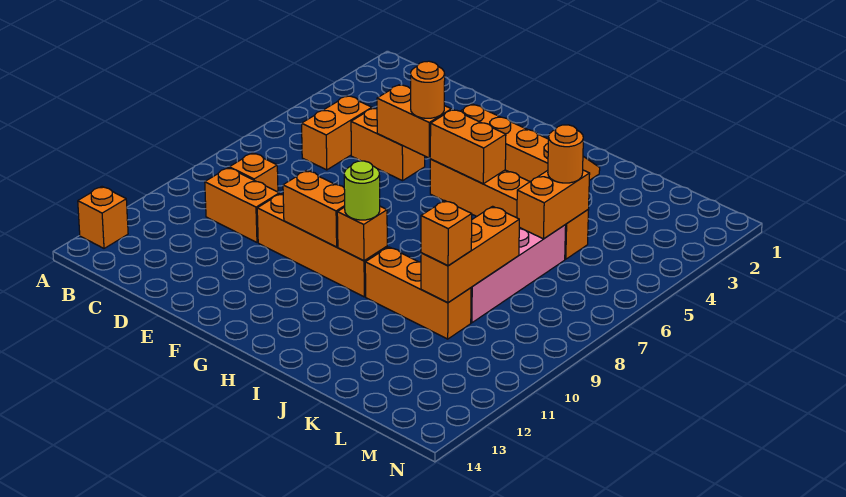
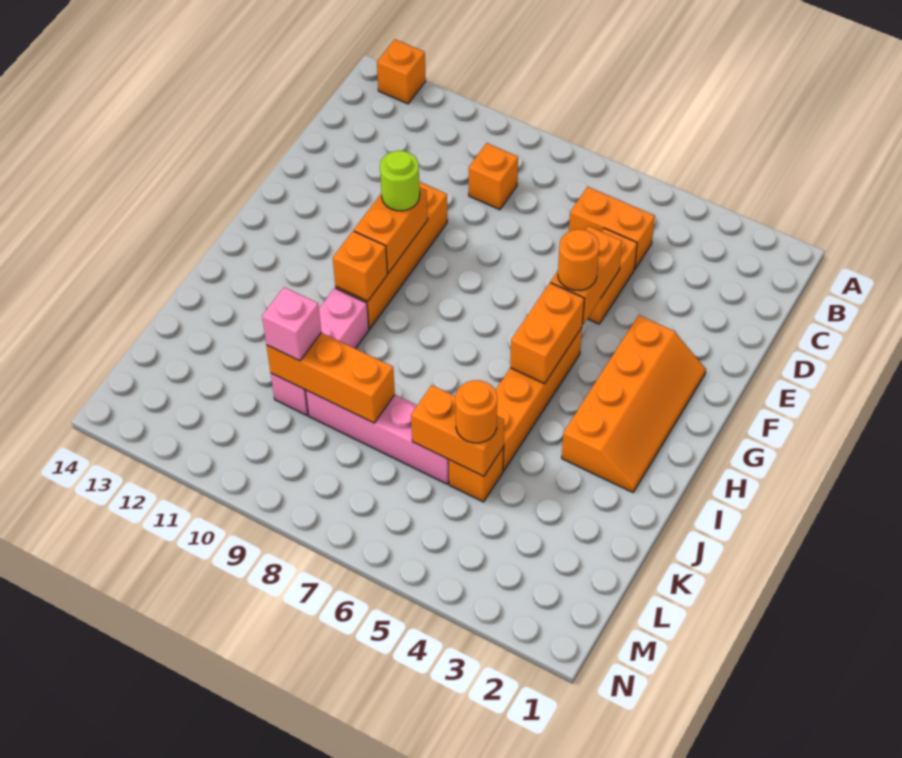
orange brick C10:D10 level 1 -> none
lime round brick H10 level 3 -> lime round brick F10 level 3
orange brick I10:K10 level 1 -> pink brick I10:K10 level 1
orange brick K10 level 3 -> pink brick K10 level 3

